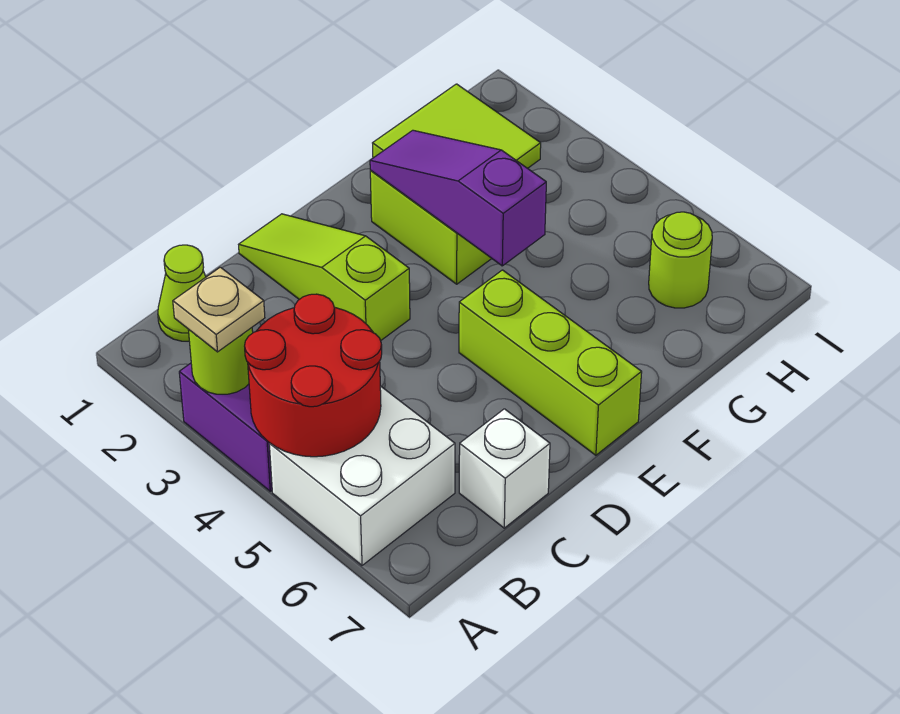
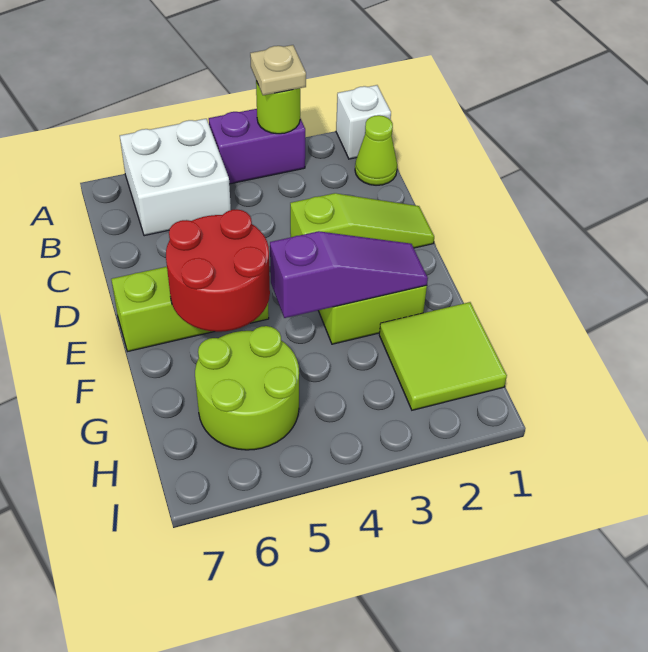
red round brick A4:B5 level 2 -> red round brick E5:F6 level 2
white brick C7 level 1 -> white brick A1 level 1
lime round brick H6 level 1 -> lime round brick G5:H6 level 1

